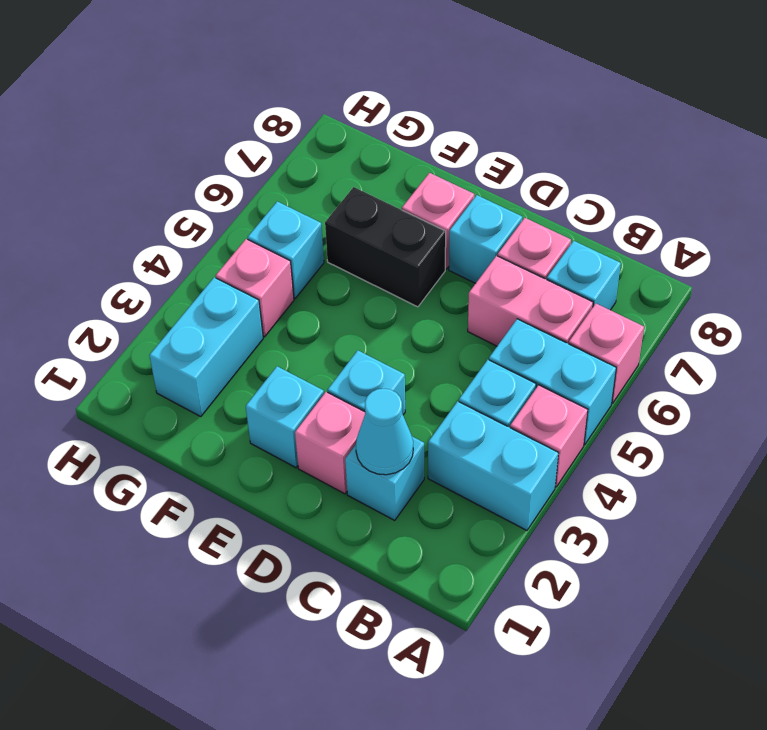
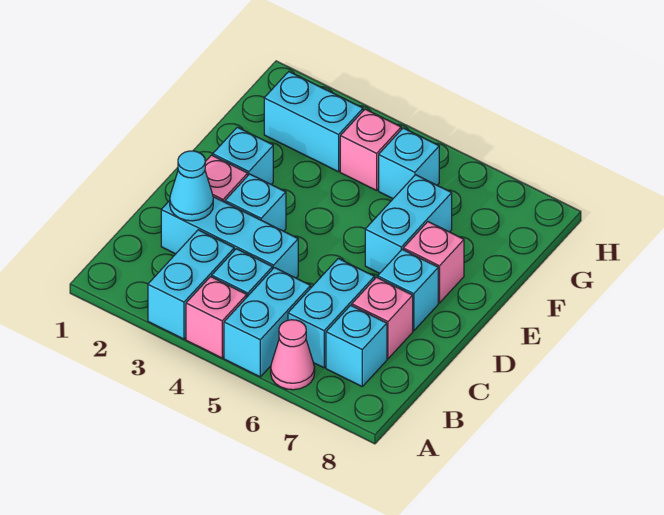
pink brick A6 level 1 -> pink cone A6 level 1
pink brick B6:C6 level 1 -> cyan brick B6:C6 level 1
cyan brick C2 level 1 -> cyan brick C2:C4 level 1
black brick E6:F6 level 1 -> cyan brick E6:F6 level 1

